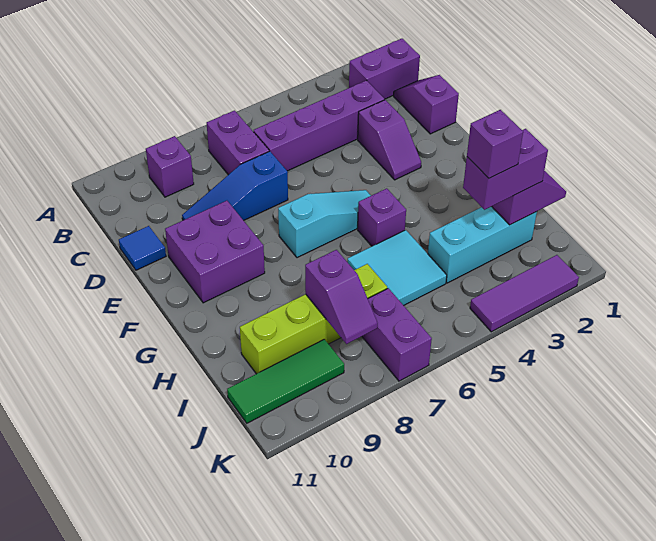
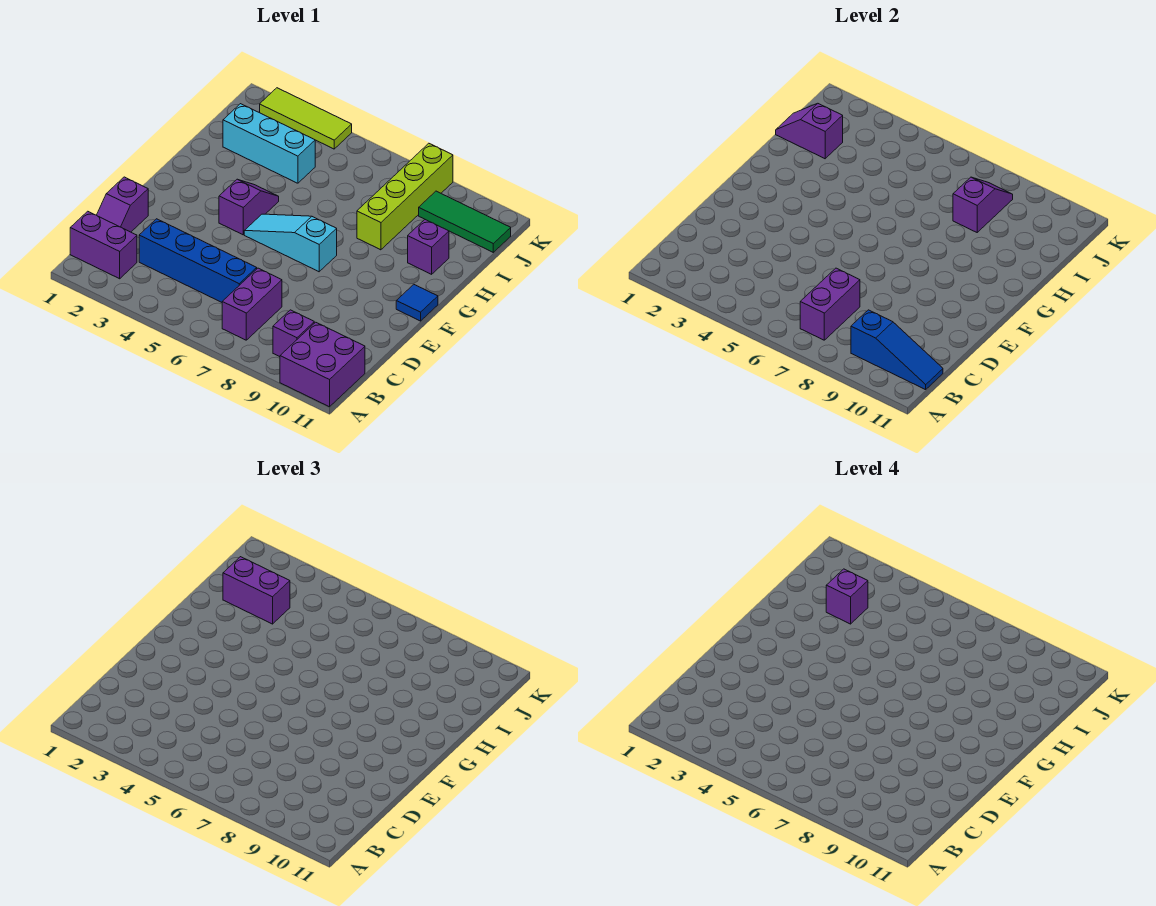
purple brick C3:C6 level 1 -> blue brick C3:C6 level 1
purple slope D3:E3 level 1 top D -> purple slope F4:G4 level 1 top F
blue slope D7:D9 level 1 top 7 -> blue slope B9:B11 level 2 top 9
blue tile D11 level 1 -> blue tile F11 level 1
purple brick E9:F10 level 1 -> purple brick A10:B11 level 1
purple brick G5 level 1 -> purple brick H10 level 1
cyan tile H5:I6 level 1 -> none
lime brick I7:I10 level 1 -> lime brick H8:K8 level 1
purple brick J7:K7 level 1 -> purple brick B7:C7 level 2
purple tile K2:K4 level 1 -> lime tile K2:K4 level 1

